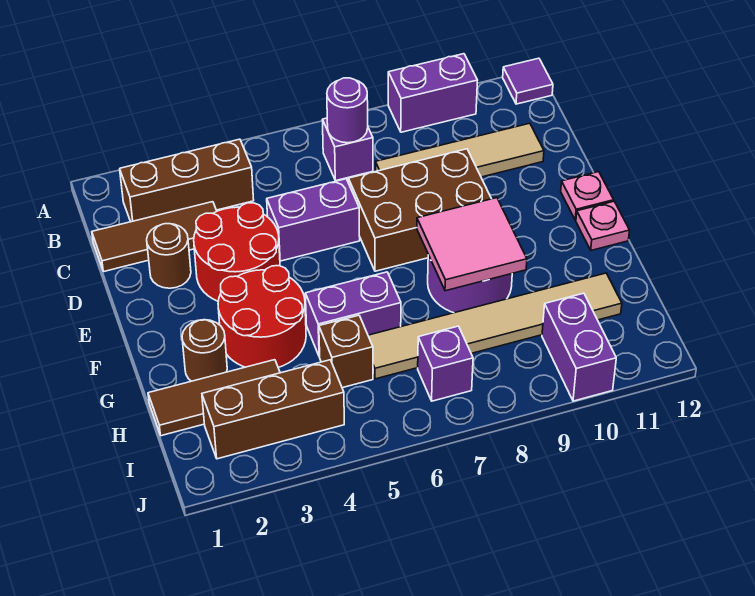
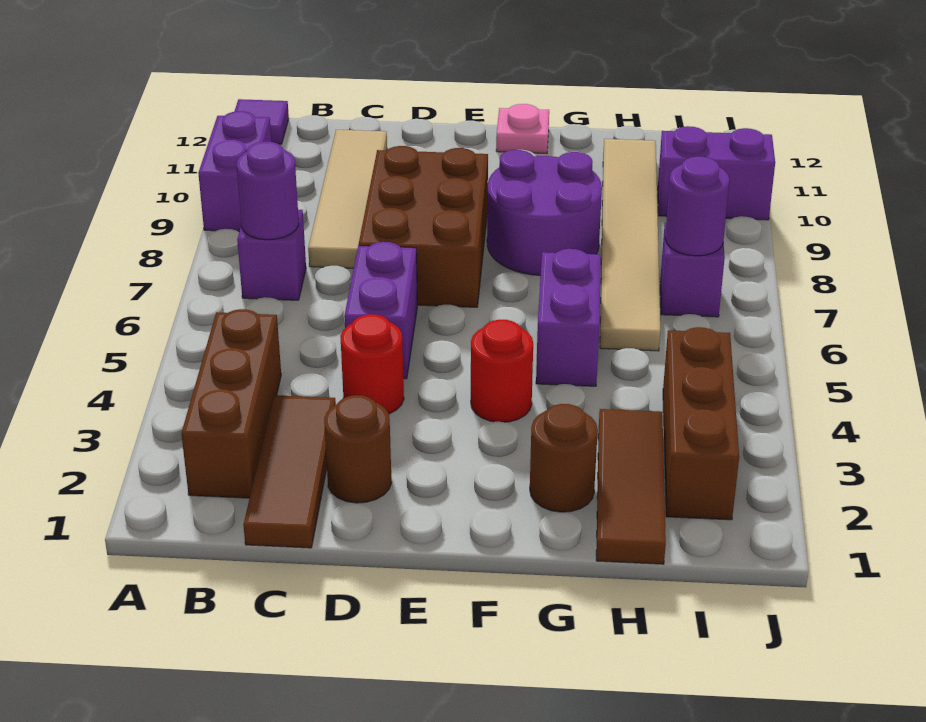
red round brick D3:E4 level 1 -> red round brick D4 level 1
pink plate E12 level 1 -> none
red round brick F3:G4 level 1 -> red round brick F4 level 1
pink tile F8:G9 level 2 -> none
brown brick H5 level 1 -> none
none -> purple round brick I7 level 2

